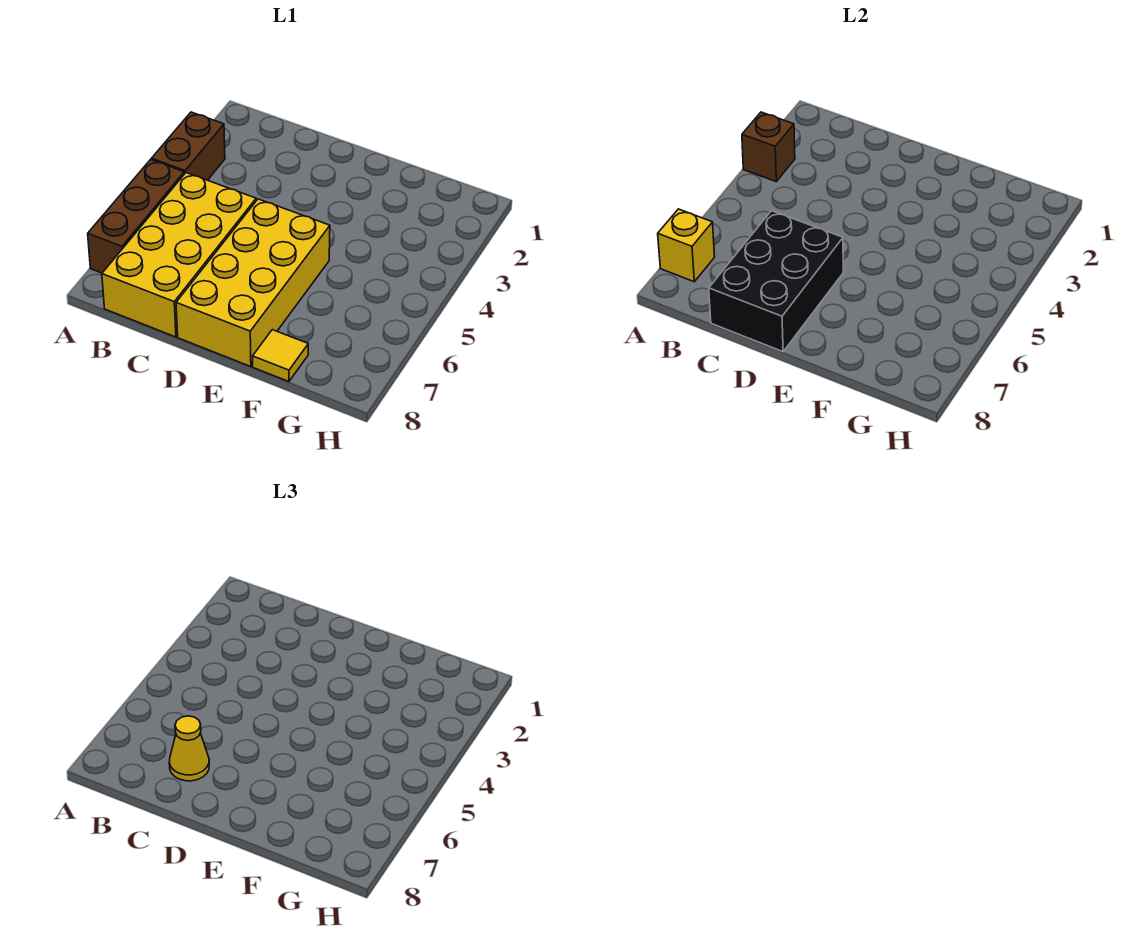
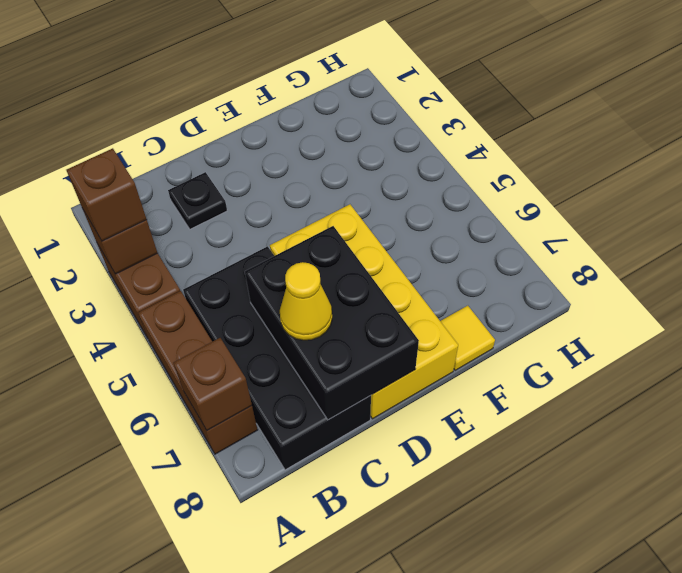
none -> brown brick A3 level 3
yellow brick A7 level 2 -> brown brick A7 level 2
yellow brick B5:C8 level 1 -> black brick B5:C8 level 1
none -> black plate C2 level 1

